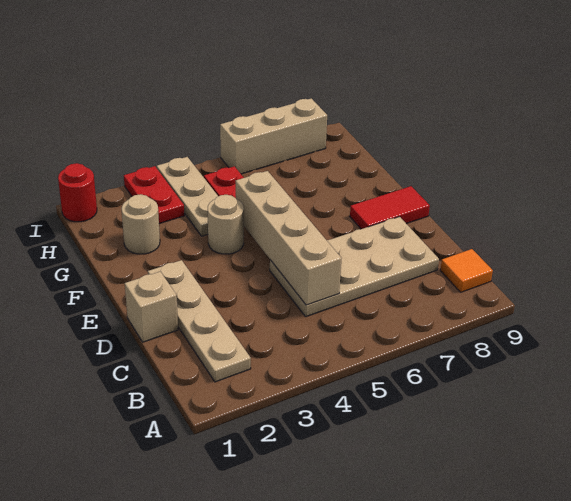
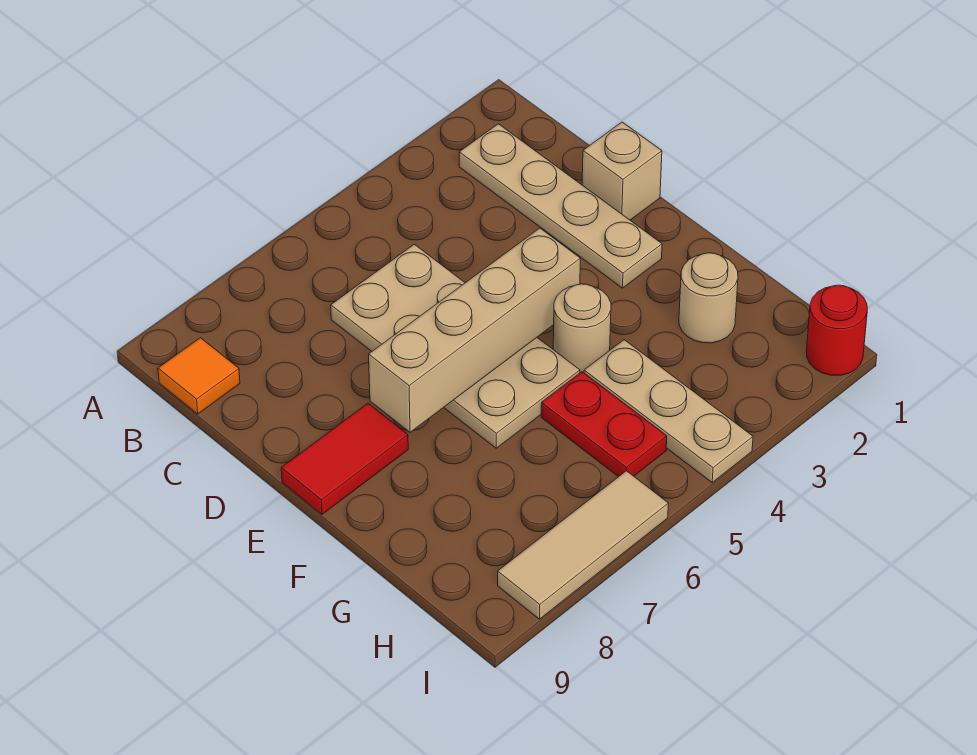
tan plate C5:D8 level 1 -> tan plate C5:F6 level 1
tan brick C5:F5 level 2 -> tan brick E4:E7 level 2
red plate H3:I3 level 1 -> none
tan brick I6:I8 level 1 -> tan tile I6:I8 level 1

